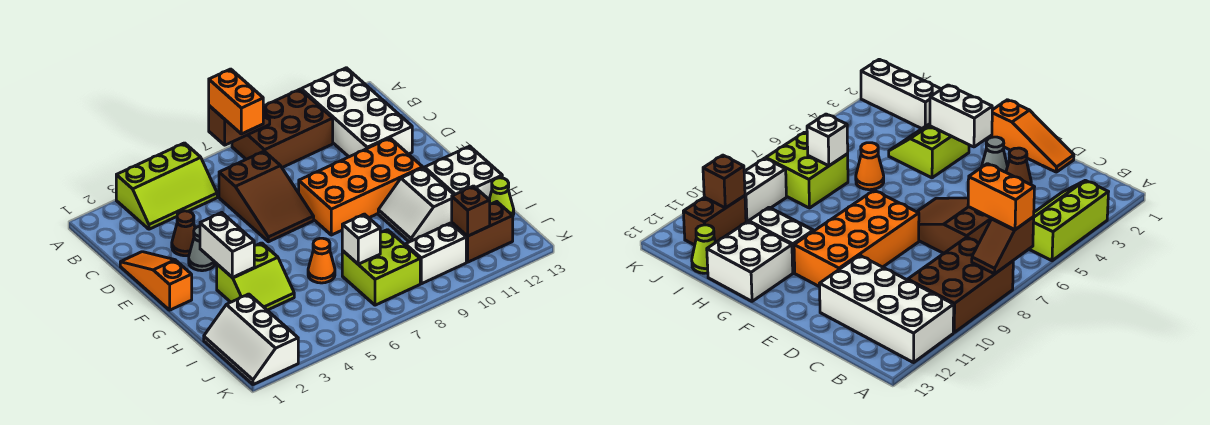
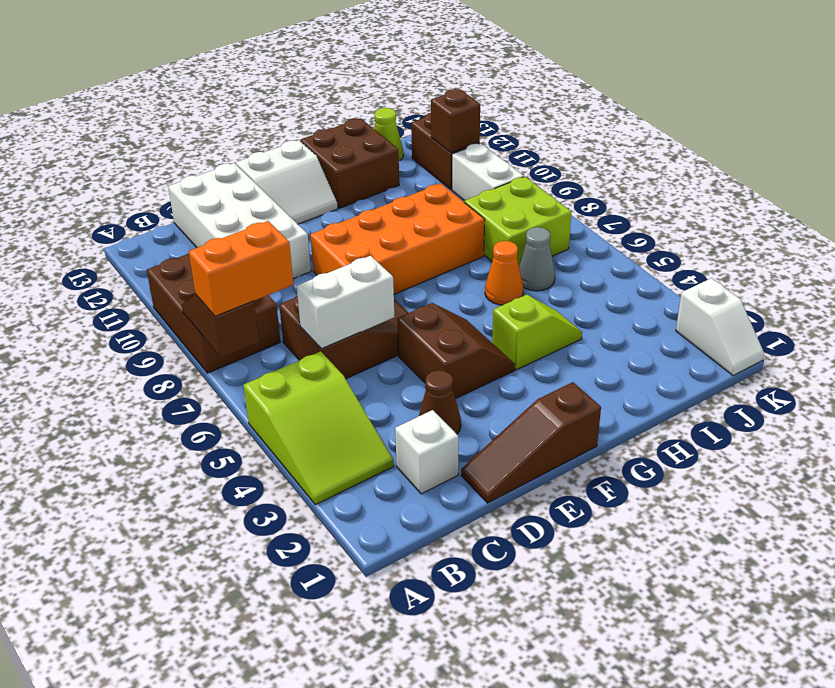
lime slope A3:B5 level 1 top A -> lime slope A3:B5 level 1 top 5
white brick A11:D12 level 1 -> white brick C10:D13 level 1
orange slope D1:F1 level 1 top F -> brown slope D1:F1 level 1 top F
grey cone E3 level 1 -> grey cone I6 level 1
none -> brown slope E4:F5 level 1 top E
orange brick E8:F11 level 1 -> orange brick E8:H9 level 1
white brick F3:G3 level 2 -> white brick C6:D6 level 2
lime slope G3:H4 level 1 top G -> lime slope G4:H4 level 1 top G
white slope G10:H11 level 1 top 11 -> white slope E12:F13 level 1 top 13
white brick G12:H13 level 1 -> brown brick G12:H13 level 1
white slope I1:K2 level 1 top 2 -> white slope K1:K2 level 1 top 2
white brick I7 level 2 -> white brick C2 level 1

